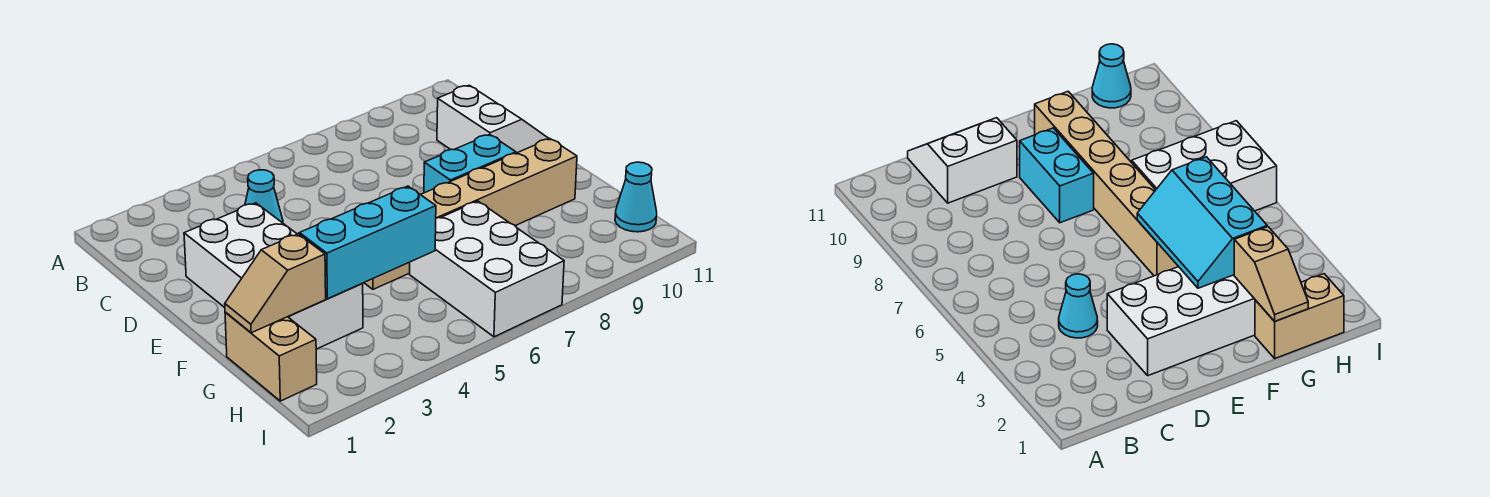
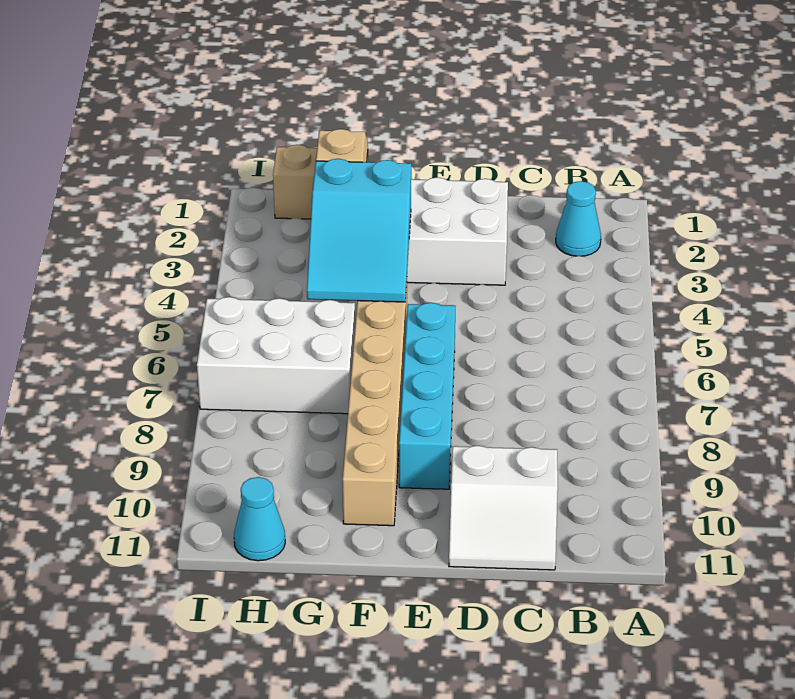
cyan cone C4 level 1 -> cyan cone B2 level 1
cyan brick E8:E9 level 1 -> cyan brick E6:E9 level 1
cyan slope F3:G5 level 2 top G -> cyan slope F3:G5 level 2 top 3

